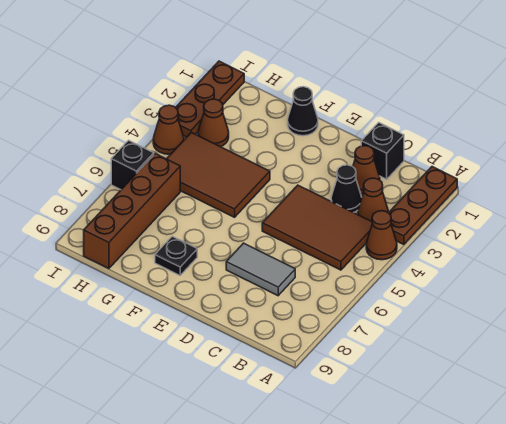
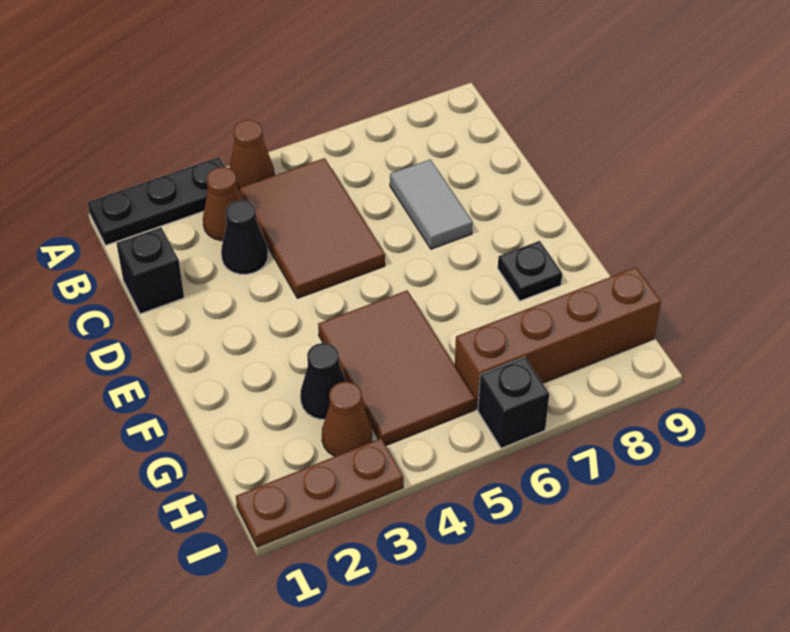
brown plate A1:A3 level 1 -> black plate A1:A3 level 1
brown cone C2 level 1 -> none
black cone F1 level 1 -> black cone G3 level 1
brown cone I4 level 1 -> none

